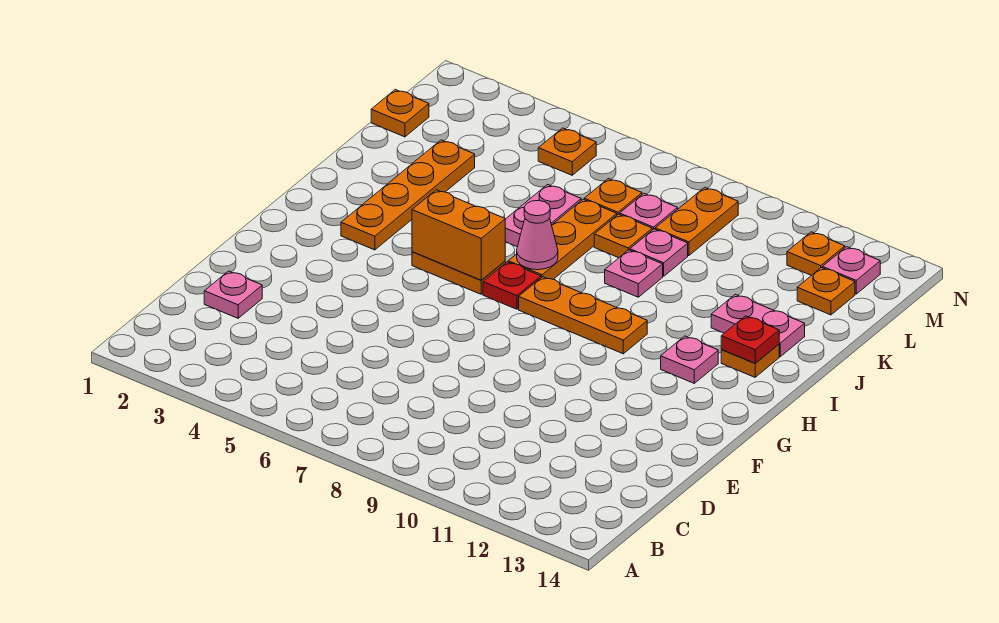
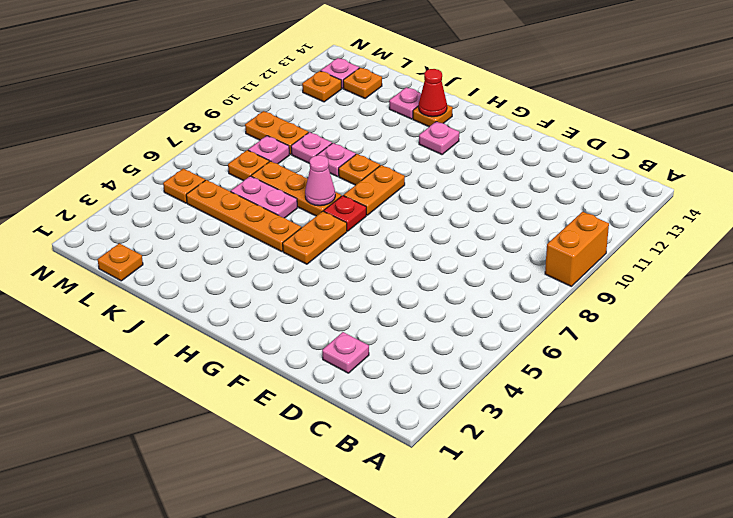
orange plate H3:K3 level 1 -> orange plate I5:L5 level 1
orange brick H5:H6 level 2 -> orange brick A9:A10 level 1
orange plate H8:H10 level 1 -> orange plate H8:H9 level 1
red plate I13 level 2 -> red cone I13 level 2
pink plate J12:J13 level 1 -> pink plate J13 level 1
orange plate K8 level 1 -> orange plate I9 level 1

